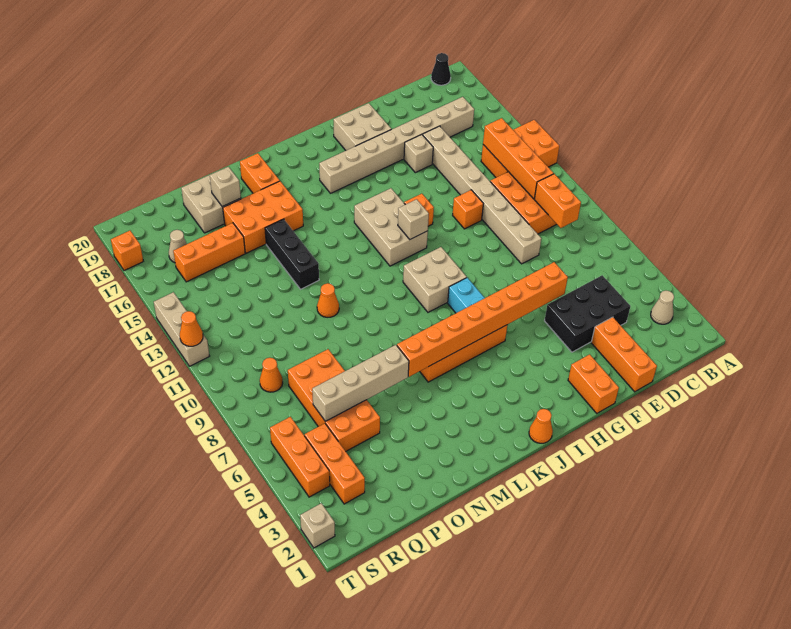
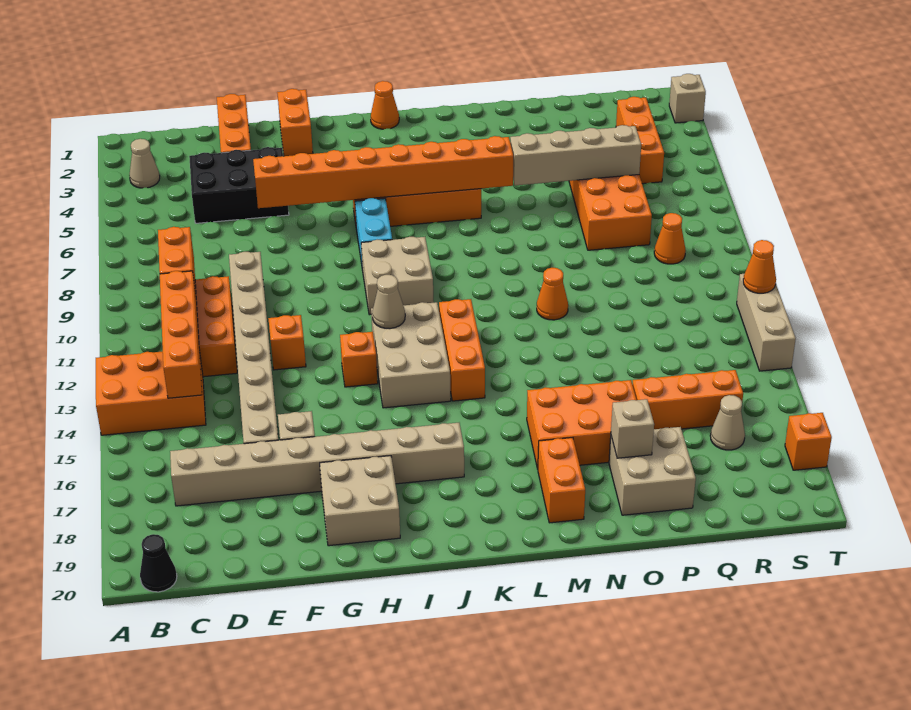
tan brick I12 level 2 -> tan cone I12 level 2
black brick N13:N15 level 1 -> none
orange brick S4:S6 level 1 -> orange brick K12:K14 level 1

